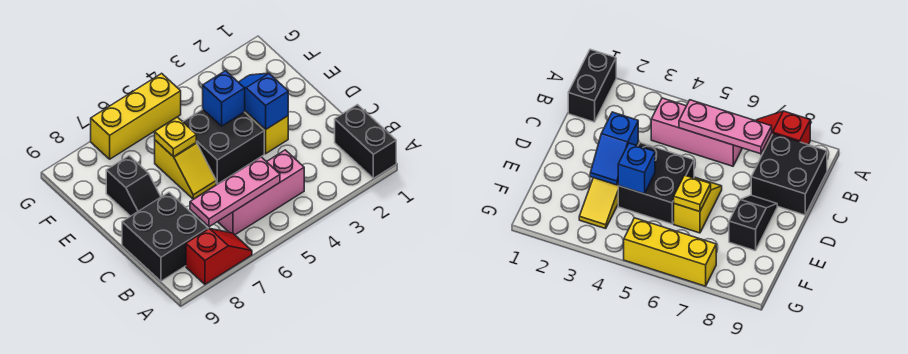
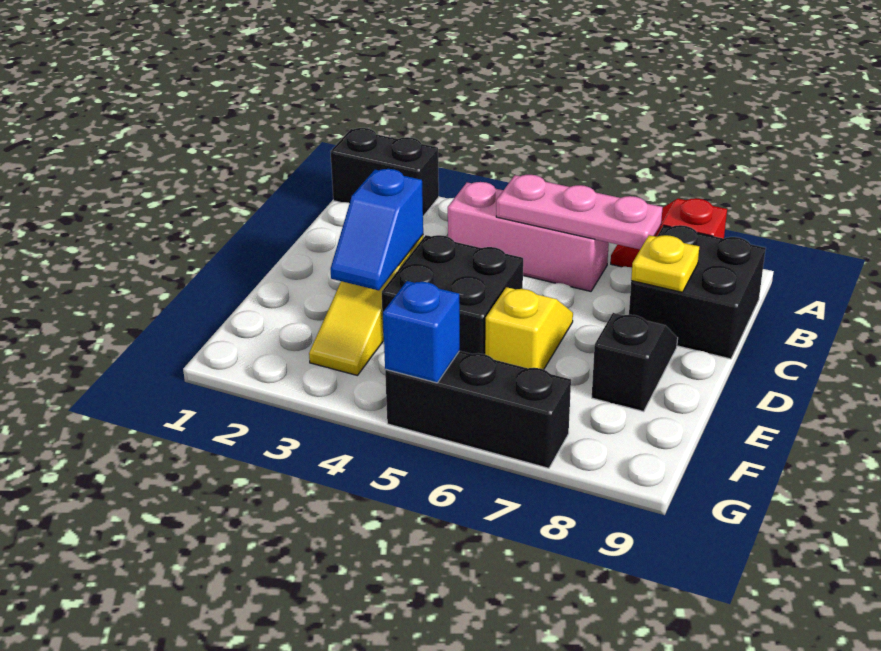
black brick A1:B1 level 1 -> black brick A1:A2 level 1
blue brick E4 level 2 -> blue brick G5 level 2
yellow plate E6 level 2 -> yellow plate C8 level 2
yellow brick G5:G7 level 1 -> black brick G5:G7 level 1

